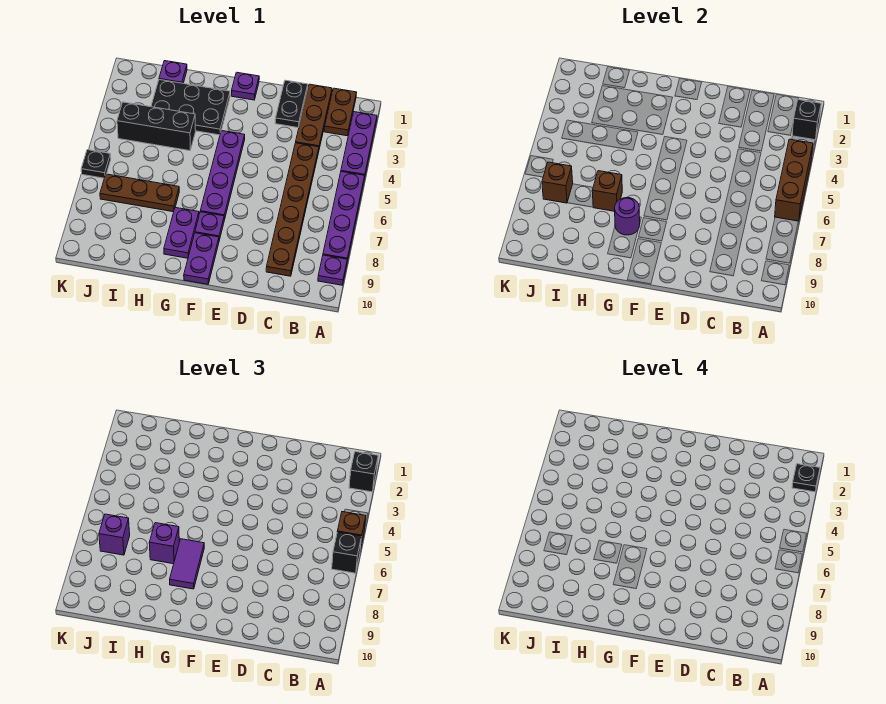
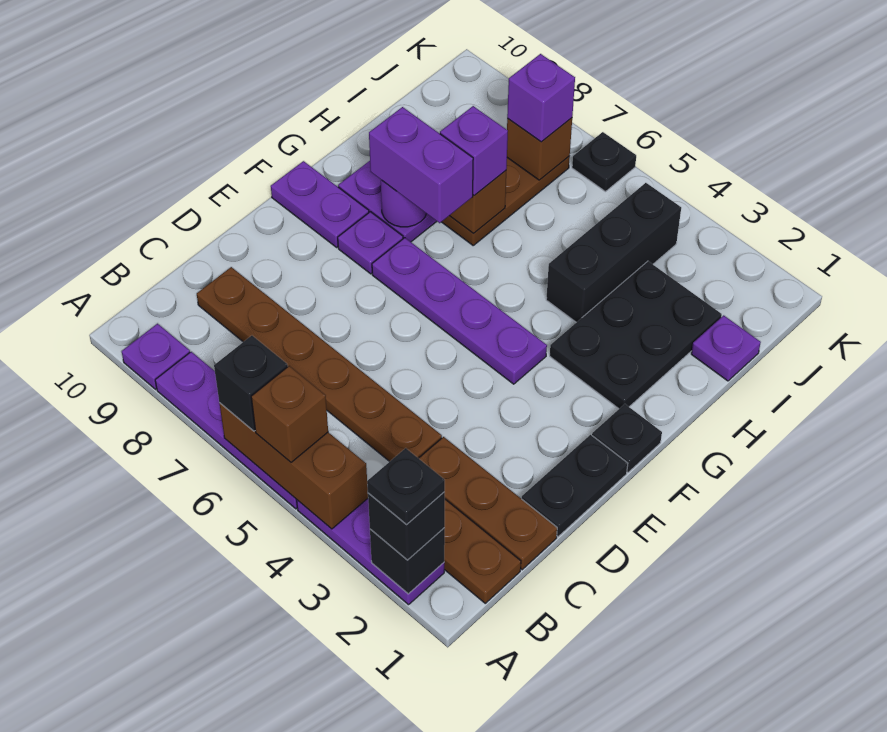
black plate D1:D2 level 1 -> black plate D1:E1 level 1
purple plate F1 level 1 -> black plate F1 level 1
purple tile G7:G8 level 3 -> purple brick G7:G8 level 3

